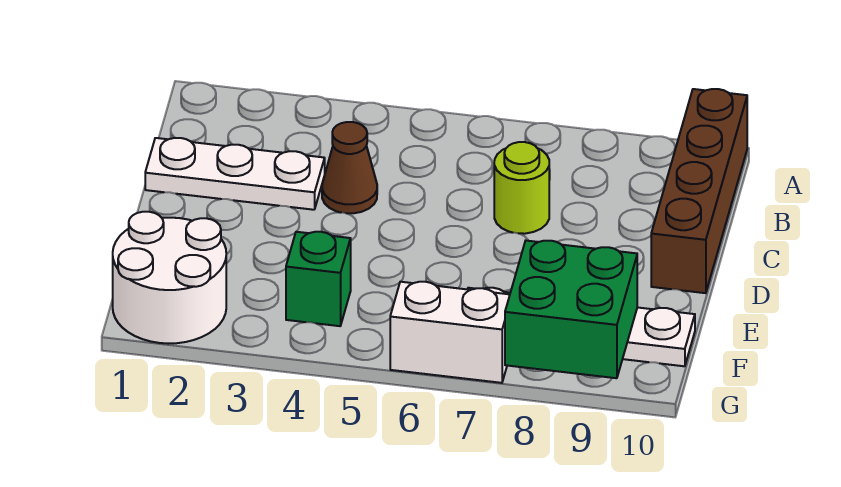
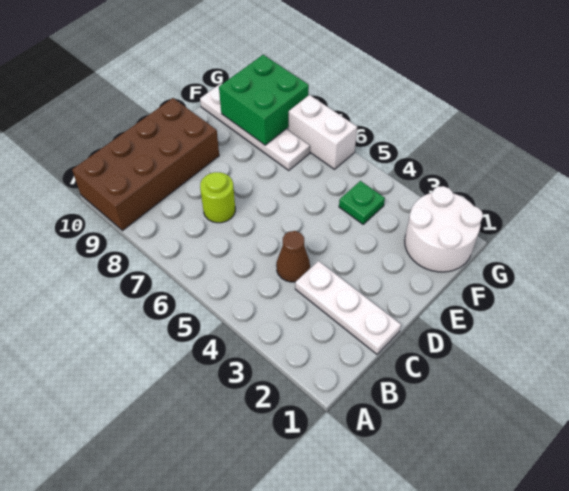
brown brick A10:D10 level 1 -> brown brick A9:D10 level 1
green brick F4 level 1 -> green plate F4 level 1

